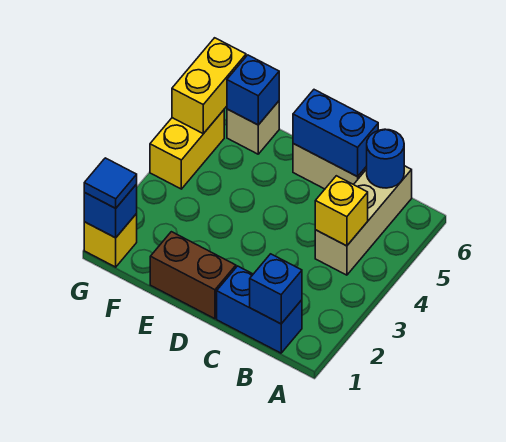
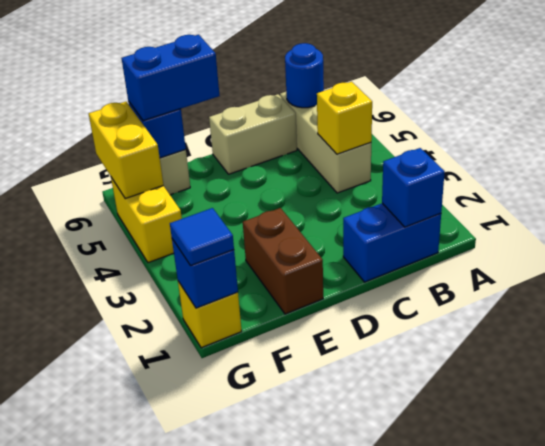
blue brick C6:D6 level 2 -> blue brick E6:F6 level 3
brown brick D1:E1 level 1 -> brown brick E1:E2 level 1

